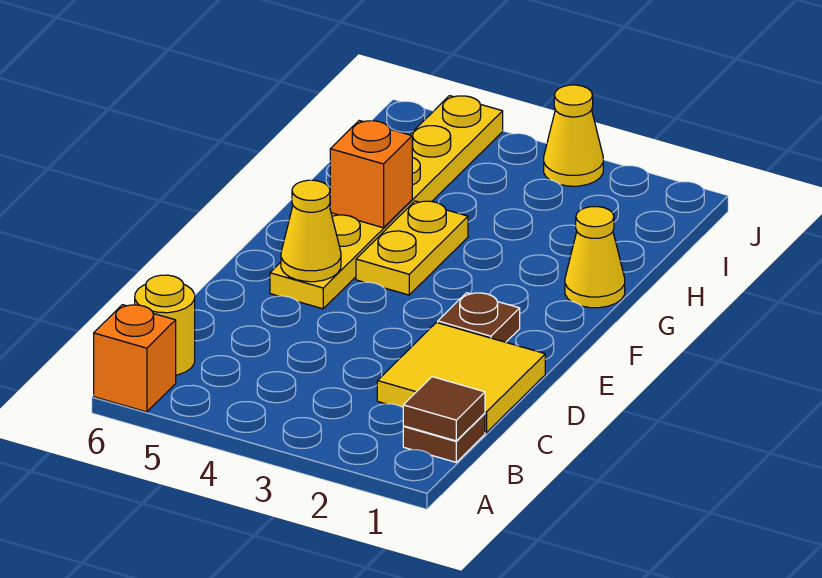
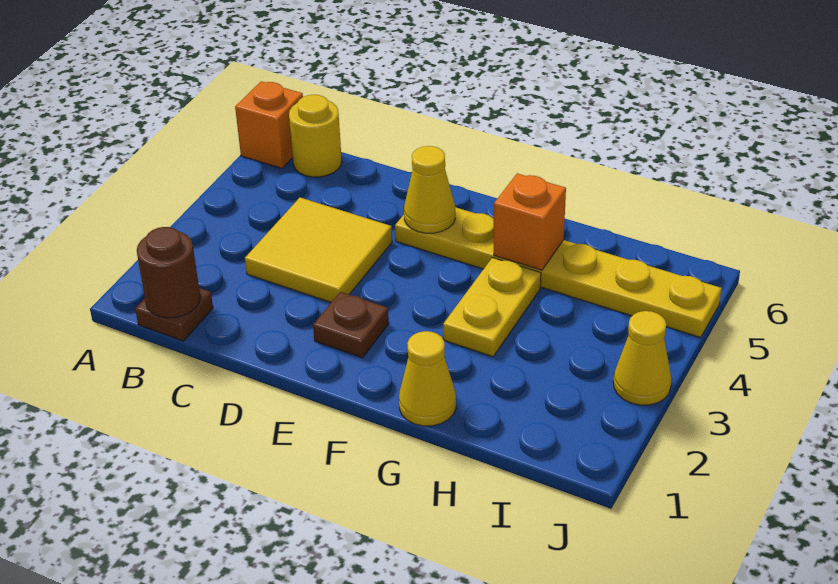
brown tile B1 level 2 -> brown round brick B1 level 2
yellow tile C1:D2 level 1 -> yellow tile C3:D4 level 1
yellow plate F4:G4 level 1 -> yellow plate G3:G4 level 1

